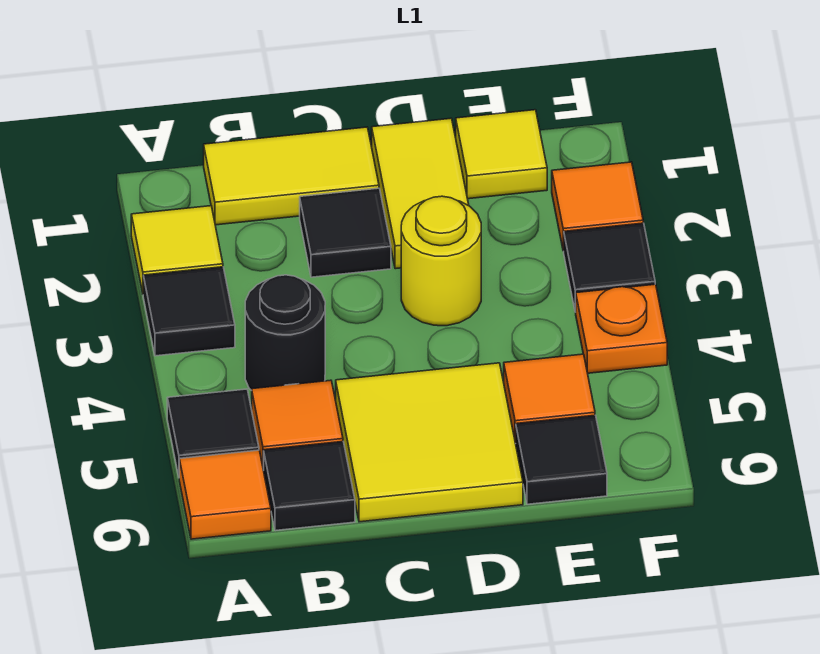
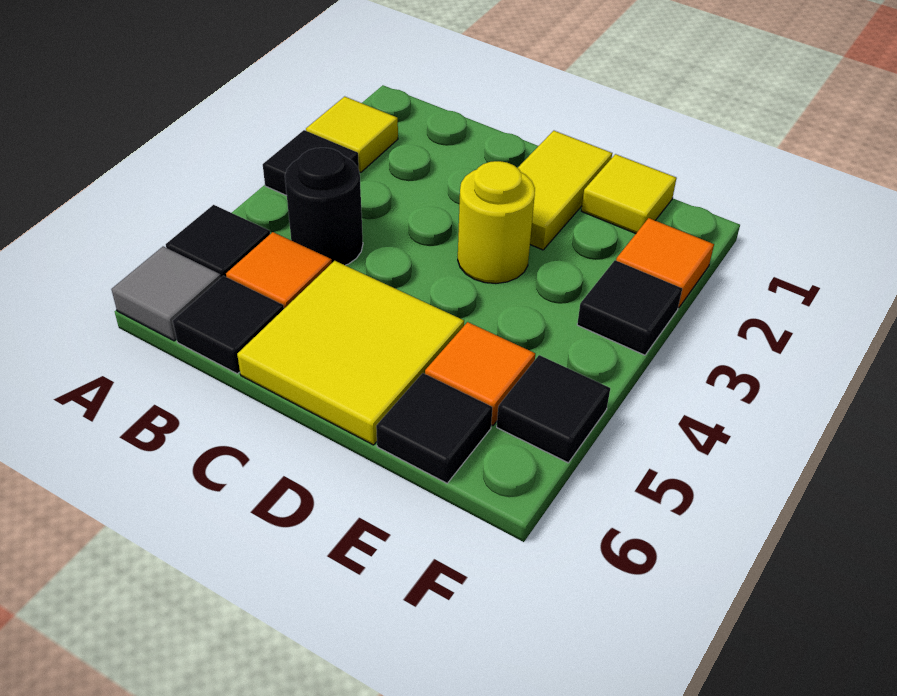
orange tile A6 level 1 -> grey tile A6 level 1
yellow tile B1:C1 level 1 -> none
black tile C2 level 1 -> black tile F5 level 1
orange plate F4 level 1 -> none

